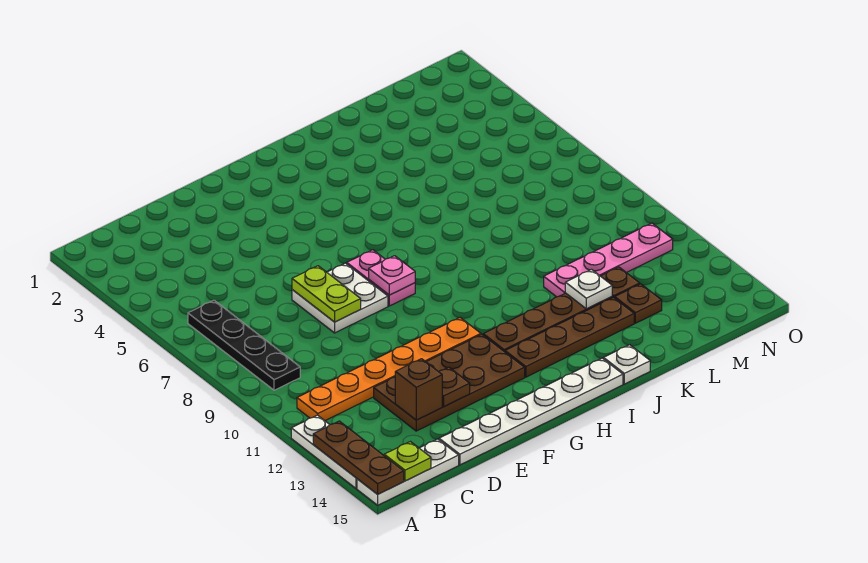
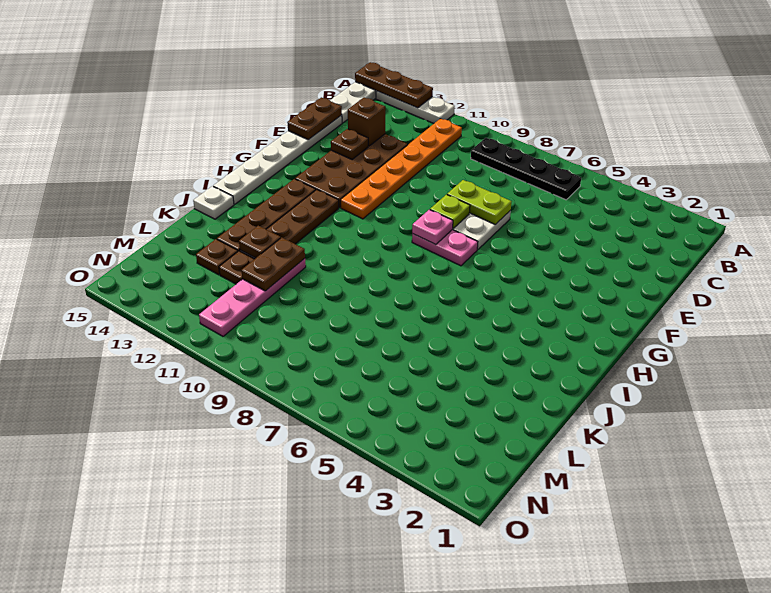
lime plate B15 level 2 -> lime plate F8 level 2
none -> brown plate D15:E15 level 2
none -> brown plate K11:L11 level 2
white plate K12 level 2 -> brown plate K12 level 2

